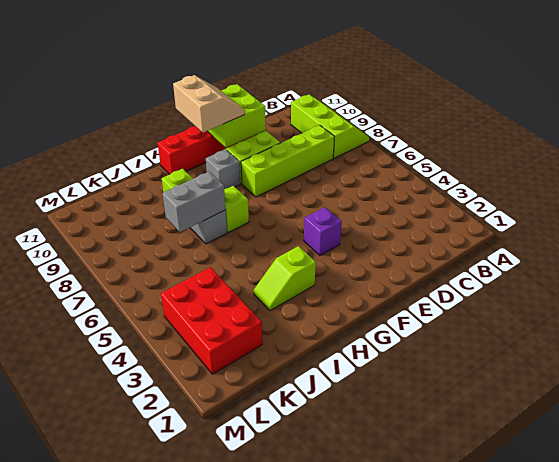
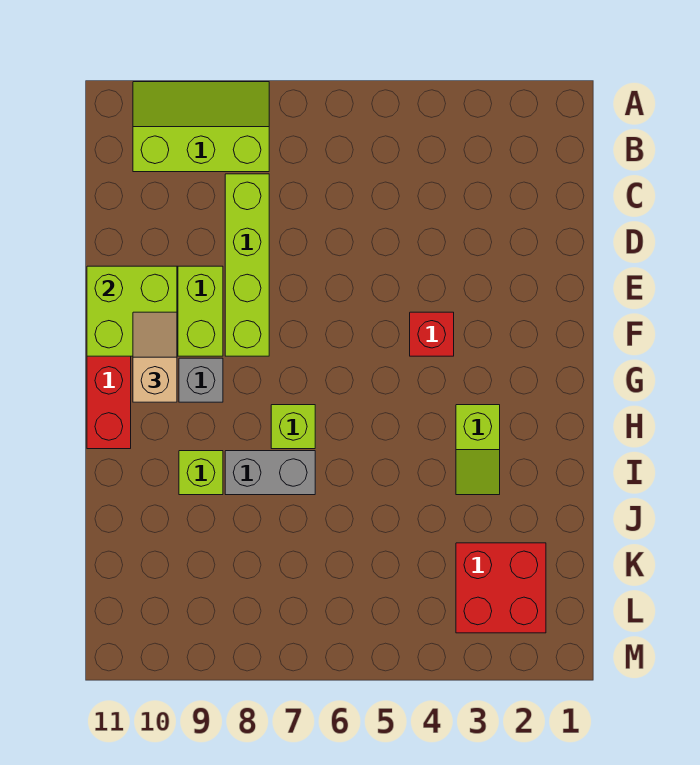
purple brick F4 level 1 -> red brick F4 level 1
tan slope F10:G11 level 3 top G -> tan slope F10:G10 level 3 top G
grey brick I7:J7 level 2 -> none
red brick K2:L4 level 1 -> red brick K2:L3 level 1

